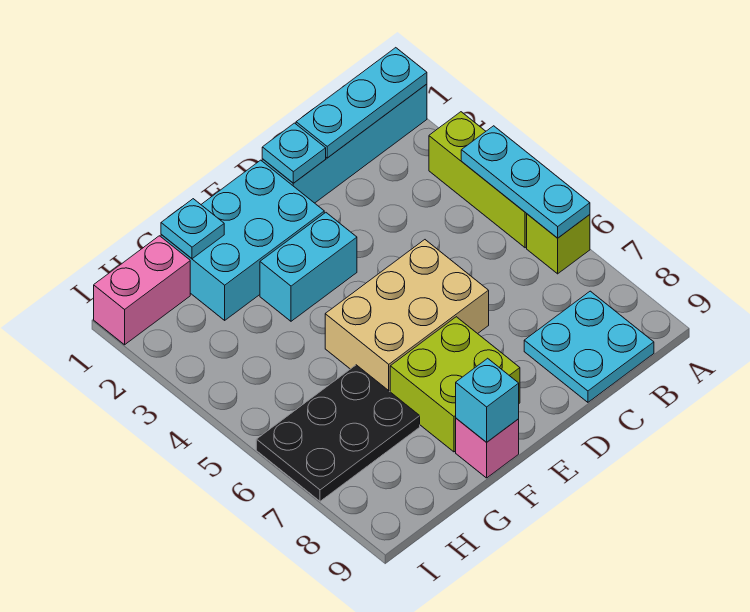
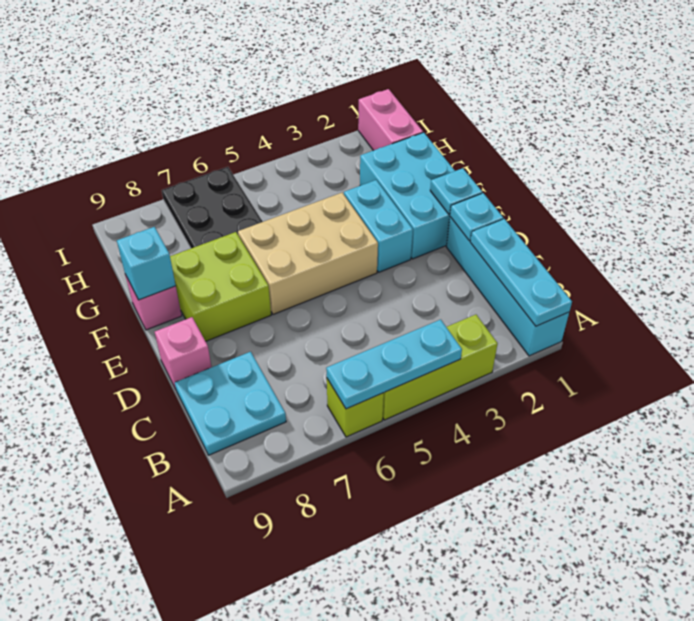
tan brick D5:F6 level 1 -> tan brick E4:F6 level 1
none -> pink brick D9 level 1
cyan plate G1 level 2 -> cyan plate E1 level 2

